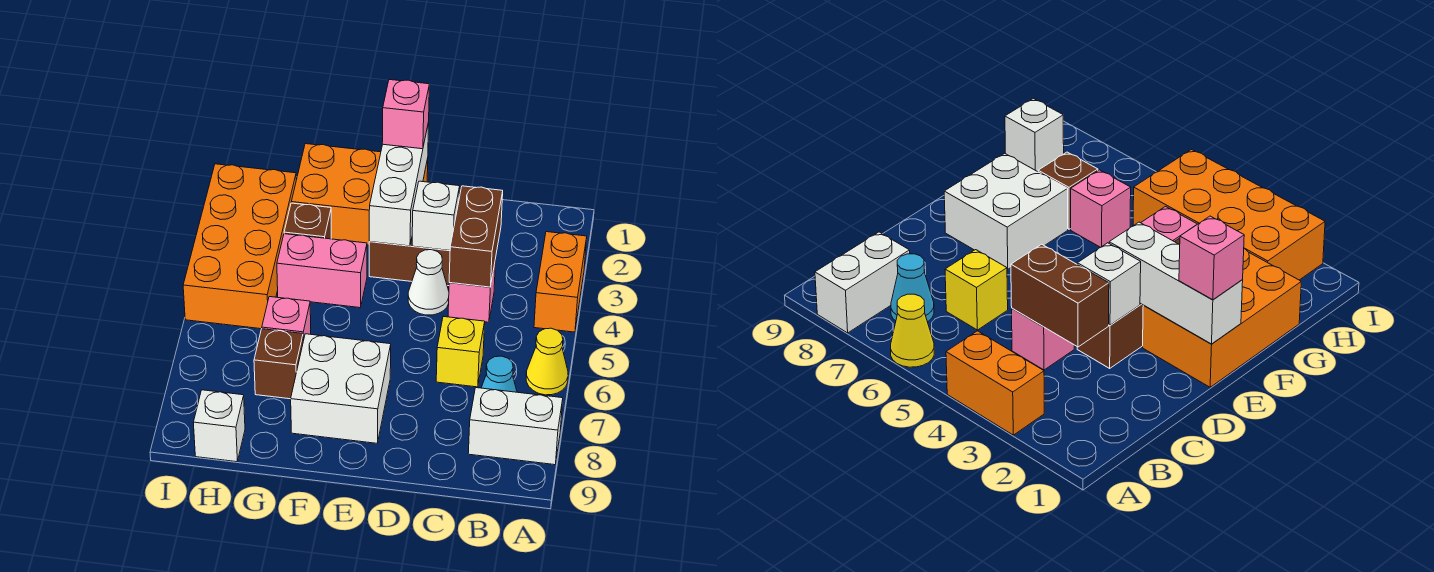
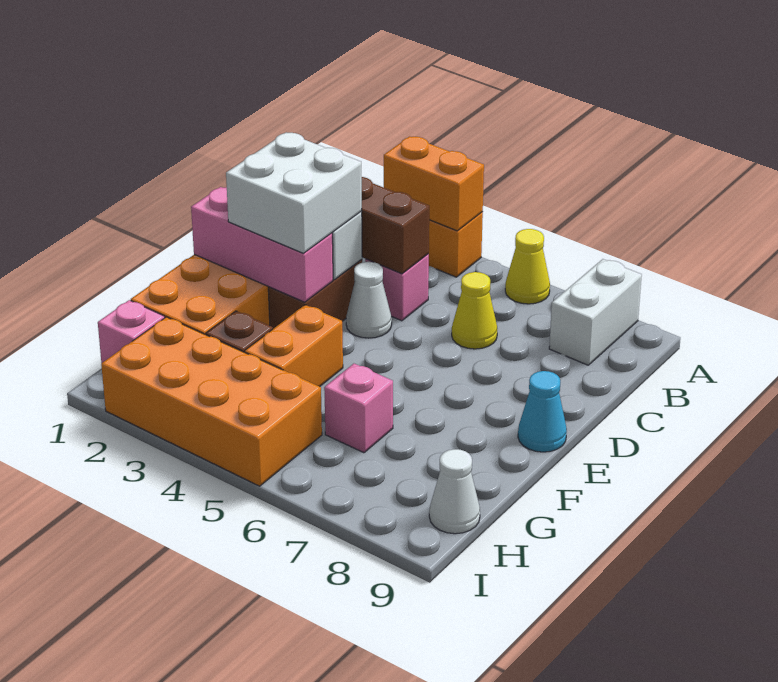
none -> orange brick A3:A4 level 2
cyan cone B7 level 1 -> cyan cone E9 level 1
yellow brick C6 level 1 -> yellow cone C6 level 1
white brick E1:E3 level 2 -> pink brick E1:E3 level 2
pink brick E1 level 3 -> pink brick H1 level 1
white brick E7:F8 level 1 -> white brick D2:E3 level 3
pink brick F4:G4 level 1 -> orange brick F4:G4 level 1
brown brick G7 level 1 -> none
white brick H9 level 1 -> white cone H9 level 1

